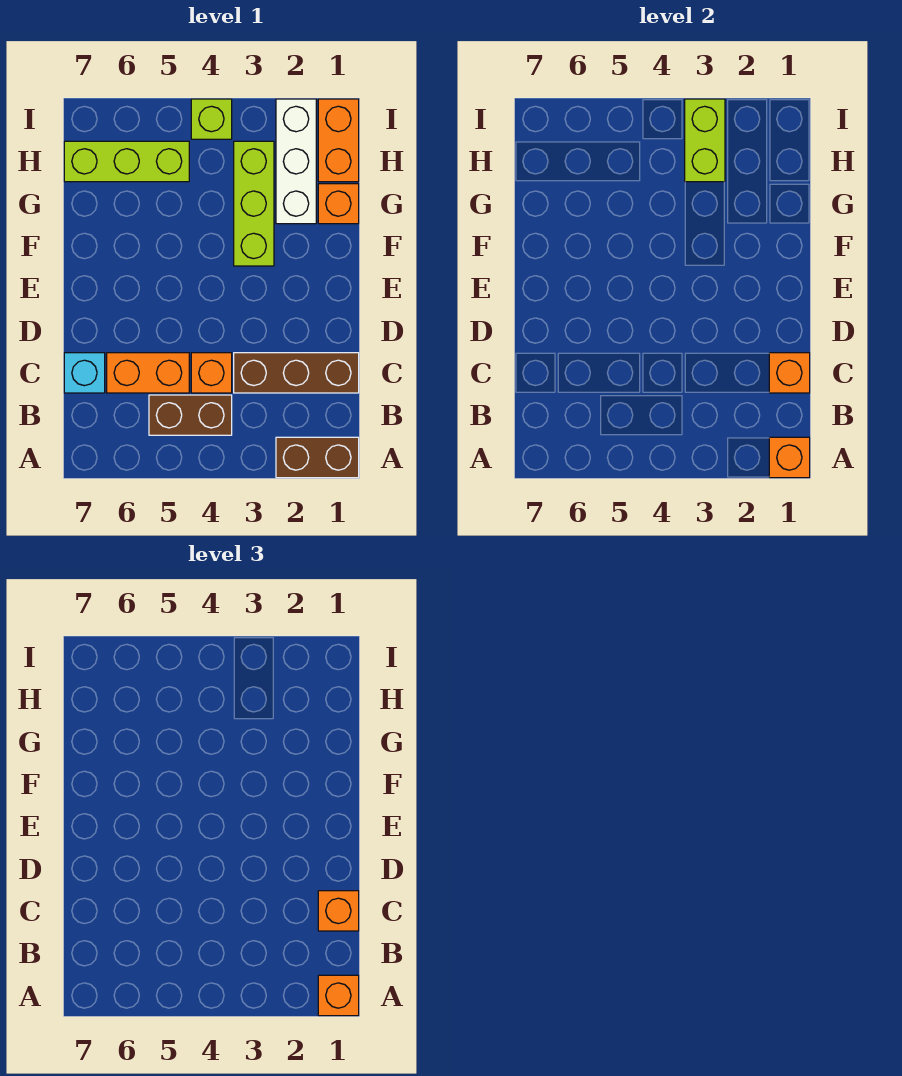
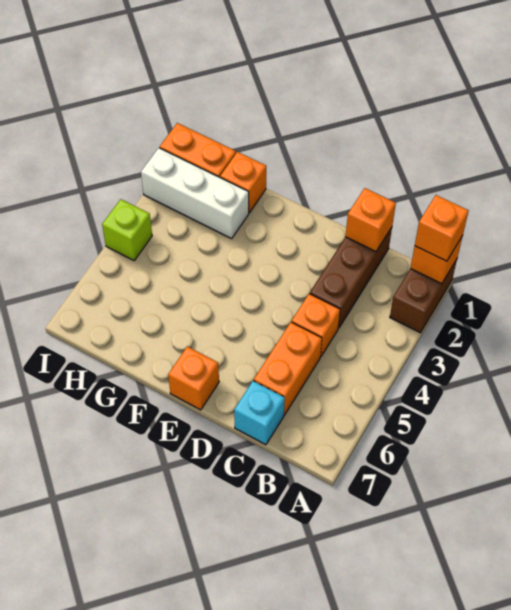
brown brick B4:B5 level 1 -> none
orange brick C1 level 3 -> orange brick E7 level 1
lime brick F3:H3 level 1 -> none
lime brick H3:I3 level 2 -> none
lime brick H5:H7 level 1 -> none

